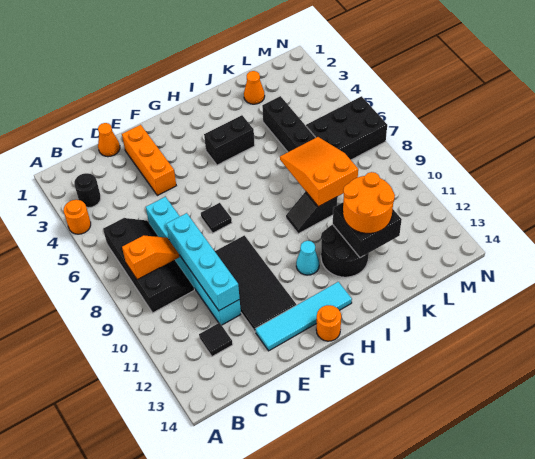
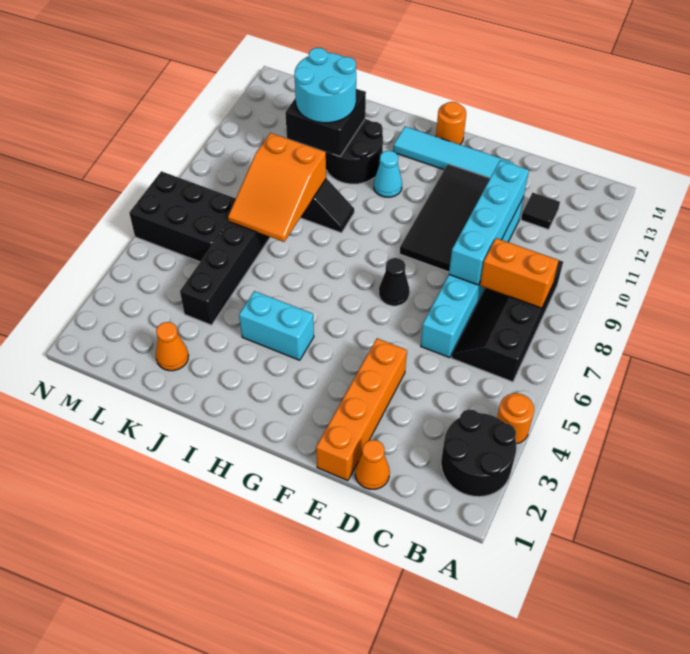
black round brick B3 level 1 -> black round brick A2:B3 level 1
orange slope B8:C8 level 2 top B -> orange brick B8:C8 level 2
orange brick E2:E4 level 1 -> orange brick E1:E4 level 1
black tile F7 level 1 -> black cone F7 level 1
black brick H4:I4 level 1 -> cyan brick H4:I4 level 1
orange round brick J11:K12 level 3 -> cyan round brick J11:K12 level 3

